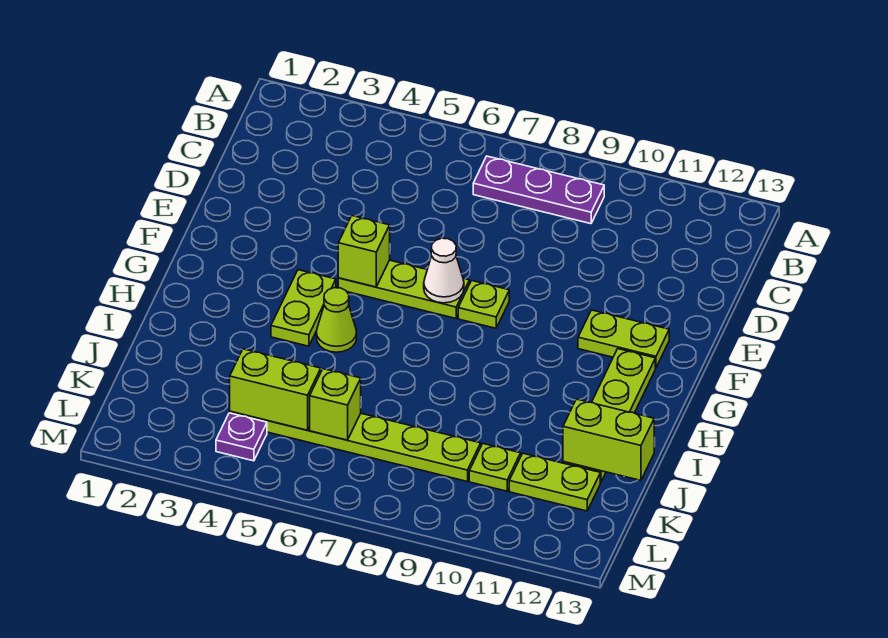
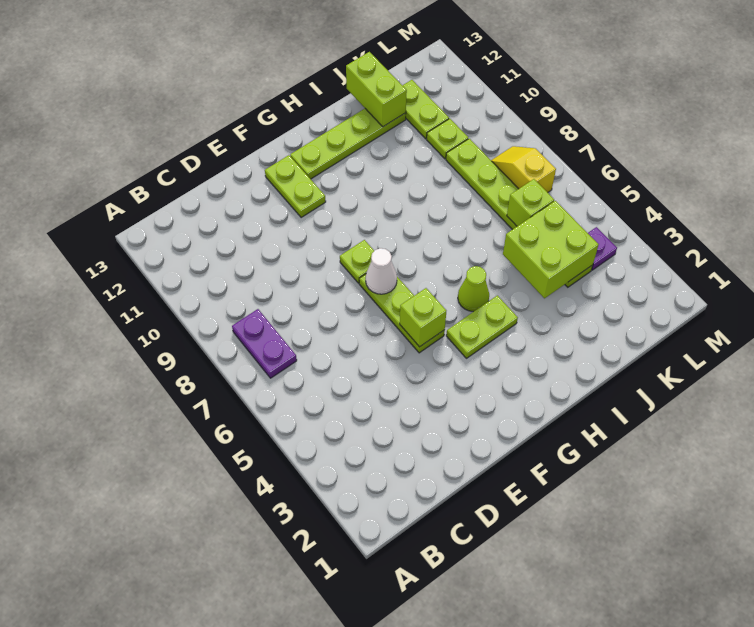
purple plate B7:B9 level 1 -> purple plate B7:B8 level 1
lime brick K4:K5 level 2 -> lime brick J4:K5 level 2
none -> yellow slope L7:L8 level 1 top 7

